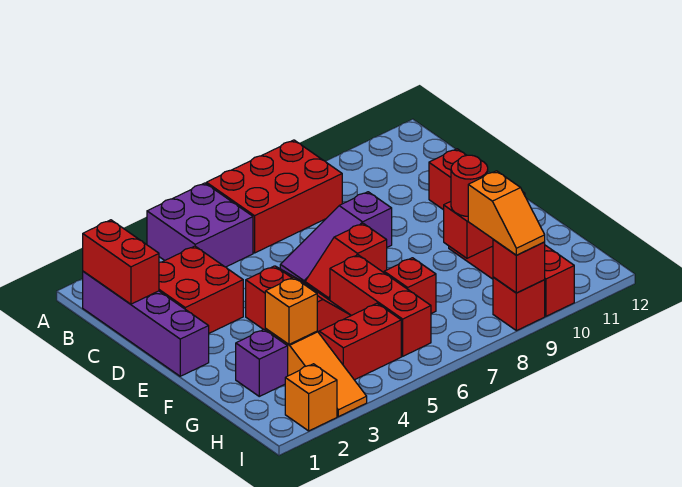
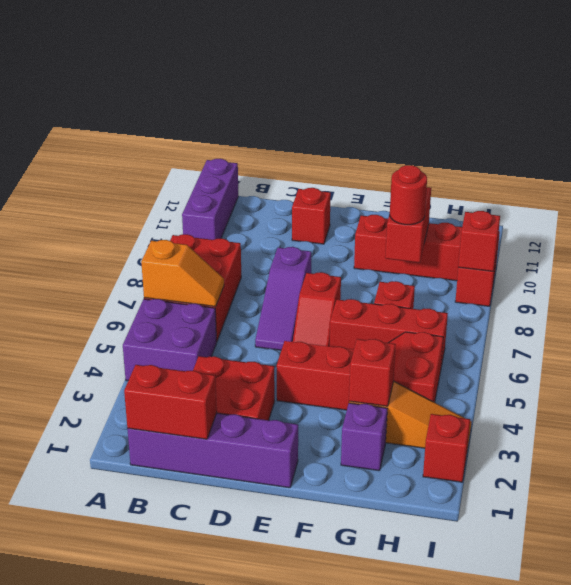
none -> purple brick A10:A12 level 1
orange brick G3 level 2 -> red brick G3 level 2
orange slope H9:I9 level 3 top H -> orange slope A6:B6 level 2 top A
orange brick I2 level 1 -> red brick I2 level 1

